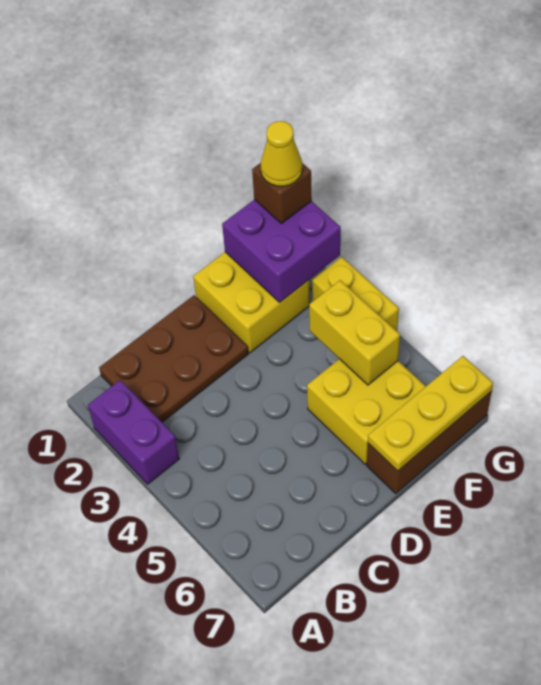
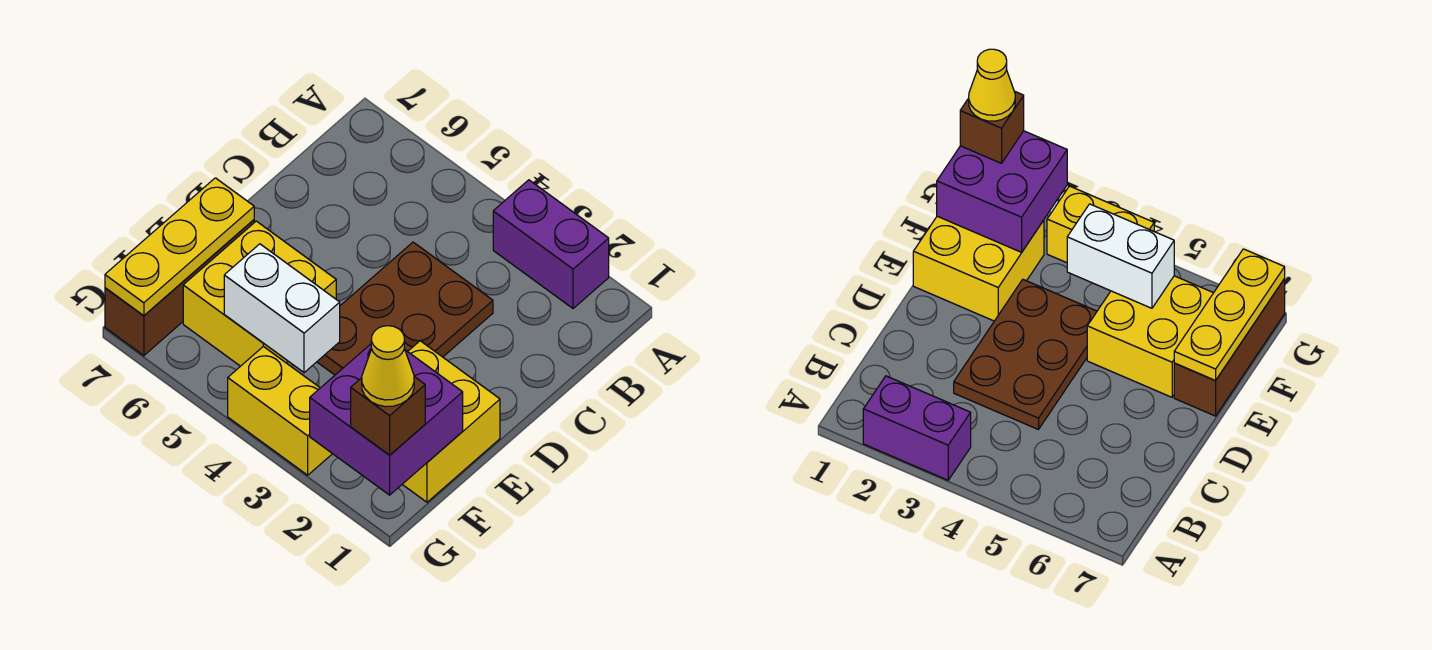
brown plate B1:D2 level 1 -> brown plate C3:E4 level 1
yellow brick F4:F5 level 2 -> white brick F4:F5 level 2

